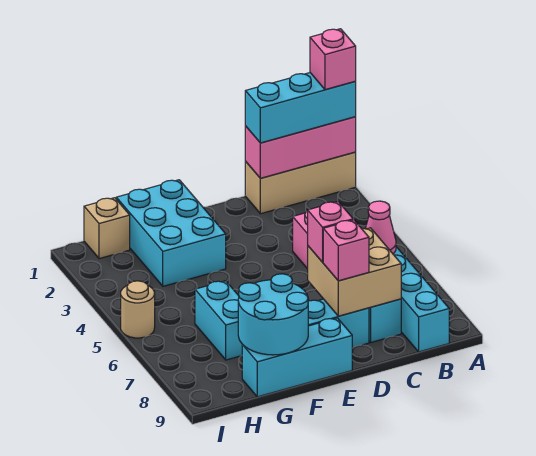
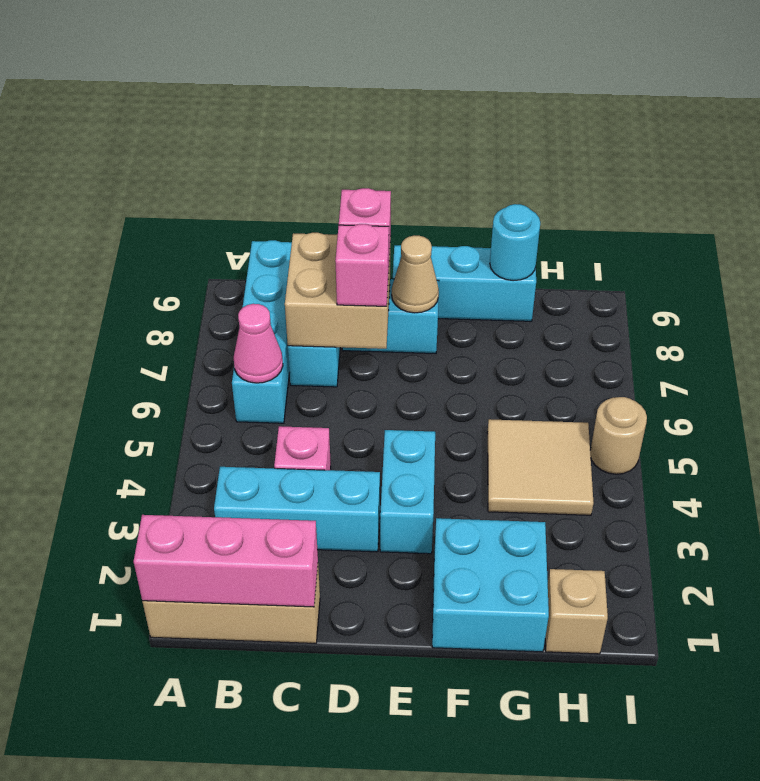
cyan brick A1:C1 level 3 -> cyan brick B3:D3 level 1
pink brick A1 level 4 -> none
none -> tan cone E8 level 2
cyan brick F1:G3 level 1 -> cyan brick F1:G2 level 1
cyan round brick F8:G9 level 2 -> cyan round brick G9 level 2
none -> tan tile G4:H5 level 1
cyan brick G6:G7 level 1 -> cyan brick E3:E4 level 1

